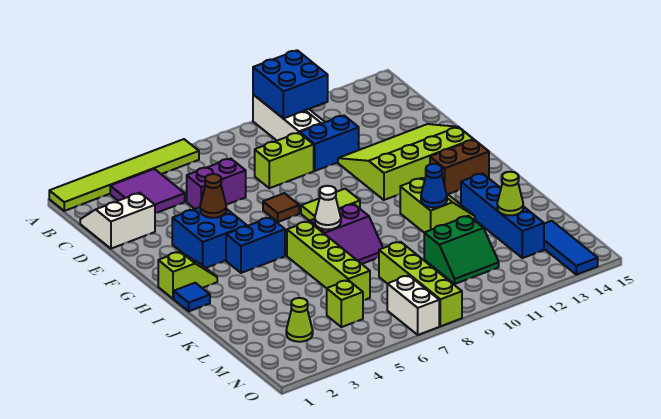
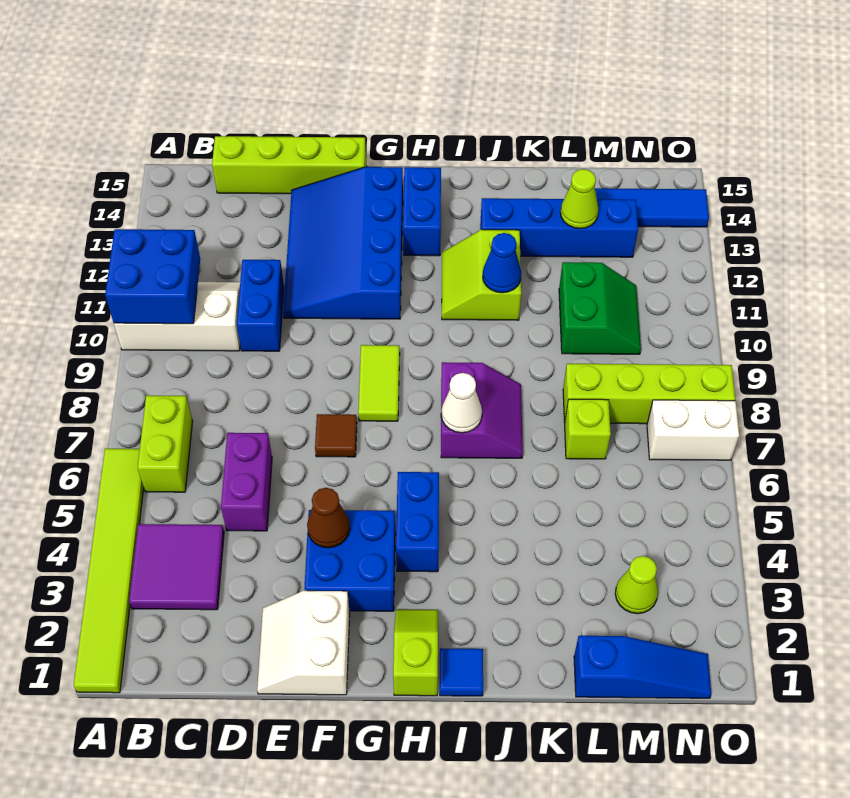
white slope C1:D2 level 1 top D -> white slope E1:F2 level 1 top F
lime brick D8:D9 level 1 -> lime brick B6:B7 level 1
lime slope E11:G14 level 1 top G -> blue slope E11:G14 level 1 top G
brown brick H13:H14 level 1 -> blue brick H13:H14 level 1
lime brick I6:L6 level 1 -> lime brick C15:F15 level 1
lime slope I11:J12 level 1 top 11 -> lime slope I11:J12 level 1 top J
none -> blue slope L1:N1 level 1 top L
lime brick M5 level 1 -> lime brick L7 level 1

